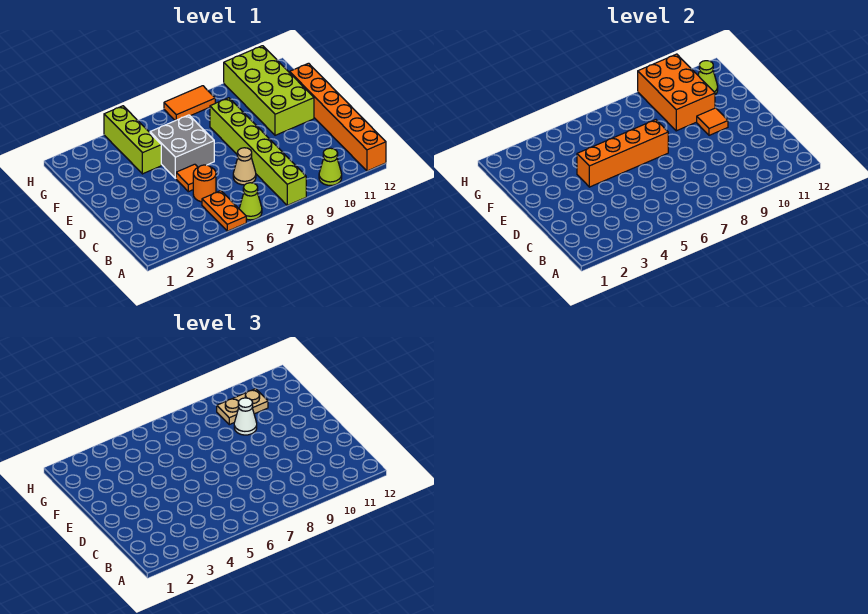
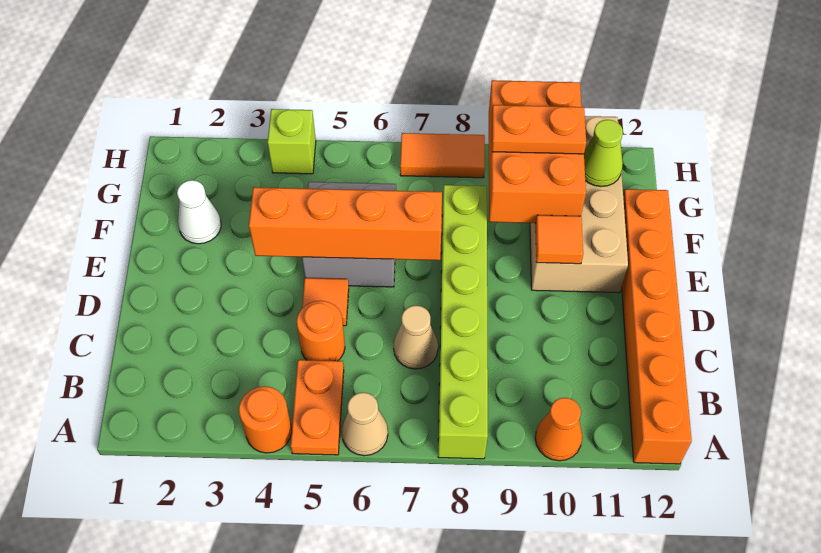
none -> orange round brick A4 level 1
lime cone A6 level 1 -> tan cone A6 level 1
lime cone A10 level 1 -> orange cone A10 level 1
lime brick E10:H11 level 1 -> tan brick E10:H11 level 1
lime brick F4:H4 level 1 -> lime brick H4 level 1
white cone F9 level 3 -> white cone F2 level 1
tan plate G9:G10 level 3 -> orange plate G9:G10 level 3

